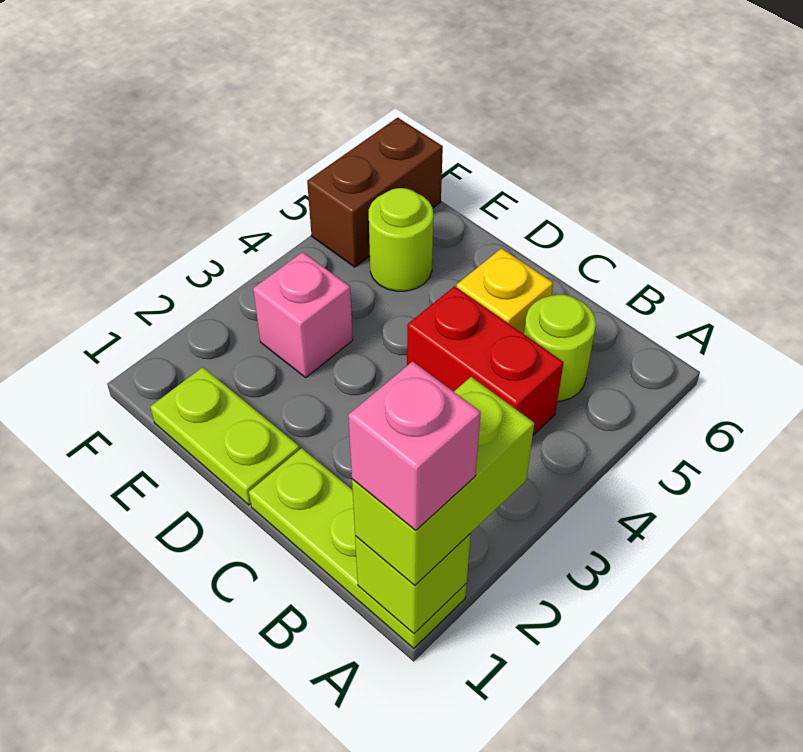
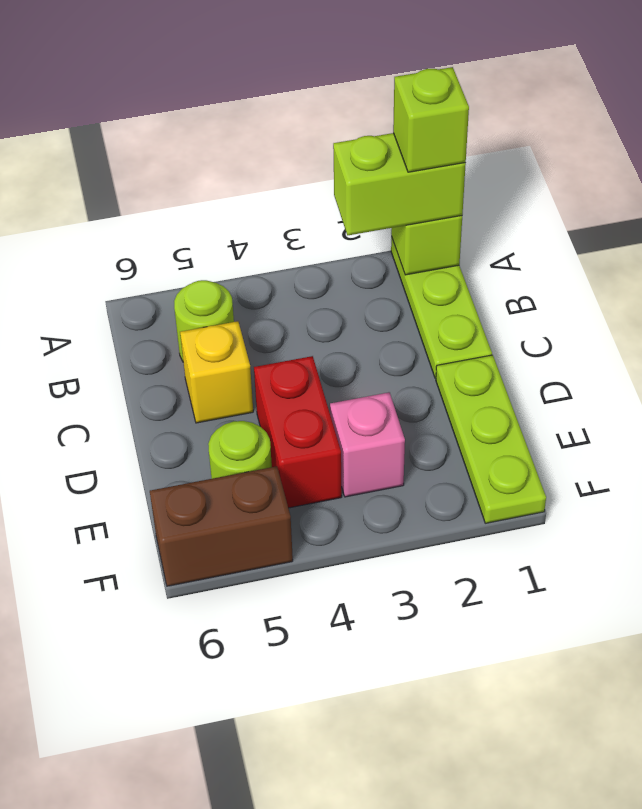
pink brick A1 level 4 -> lime brick A1 level 4
red brick B4:C4 level 1 -> red brick D4:E4 level 1
lime plate D1:E1 level 1 -> lime plate D1:F1 level 1

